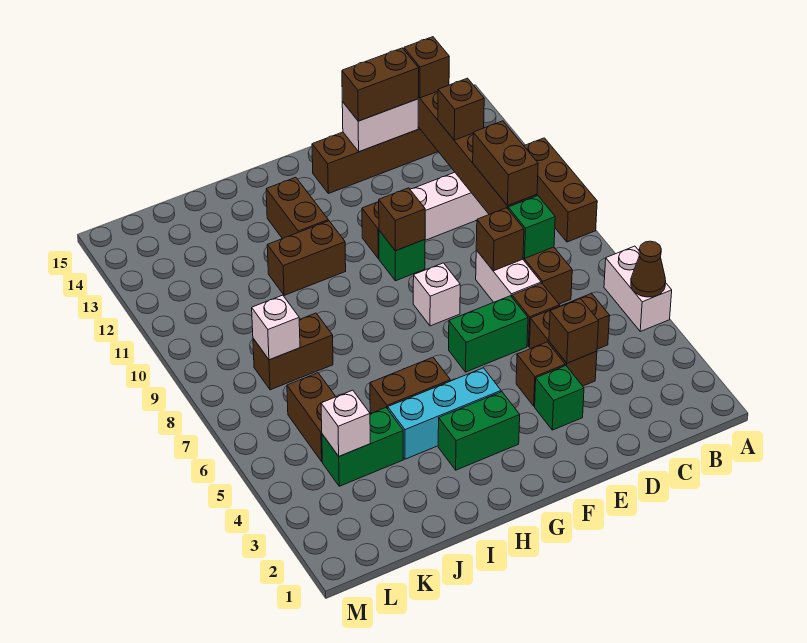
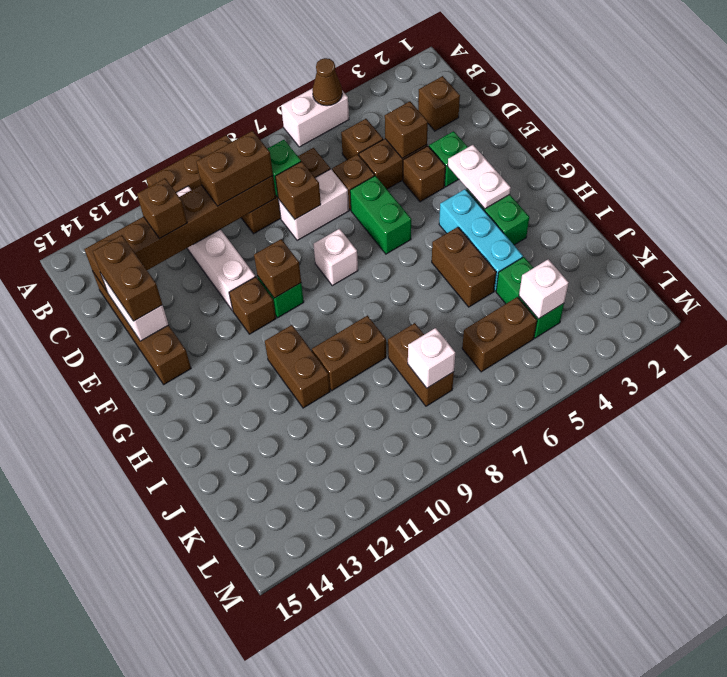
brown brick C14 level 3 -> brown brick C2 level 1
none -> white plate F3:G3 level 2
brown brick H12:H13 level 1 -> brown brick I9:I10 level 1

